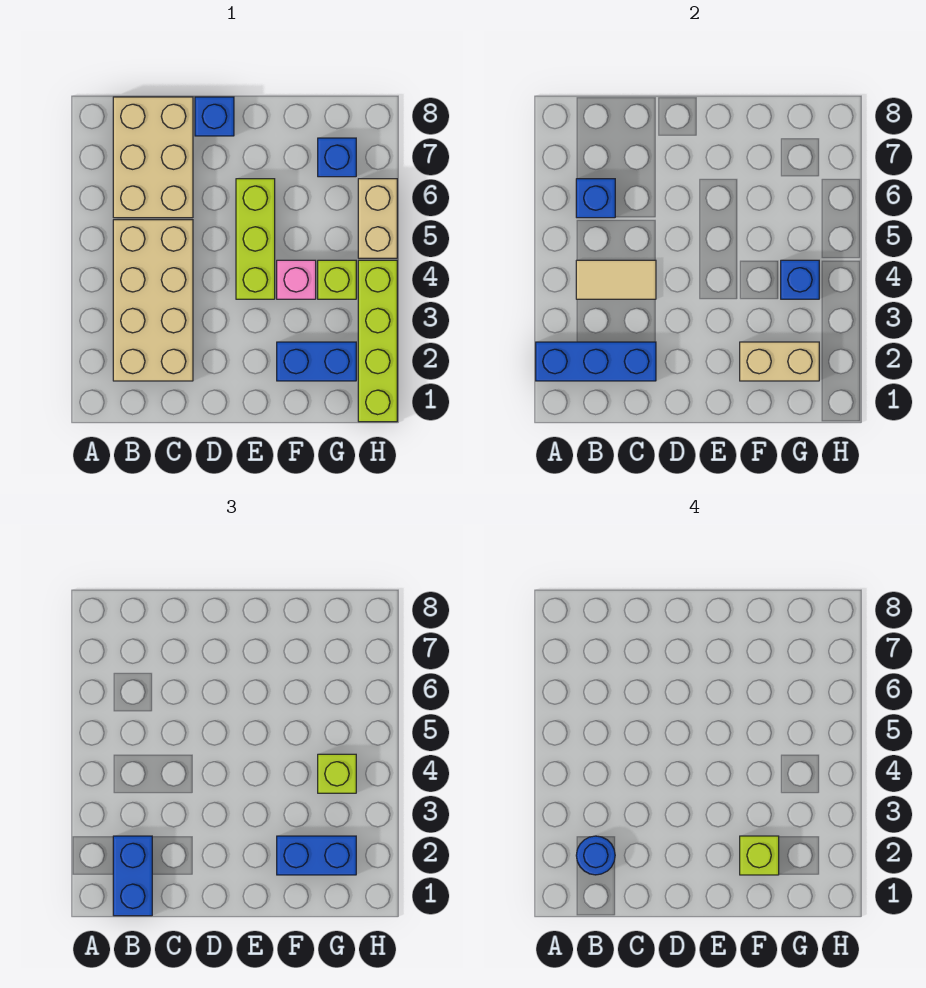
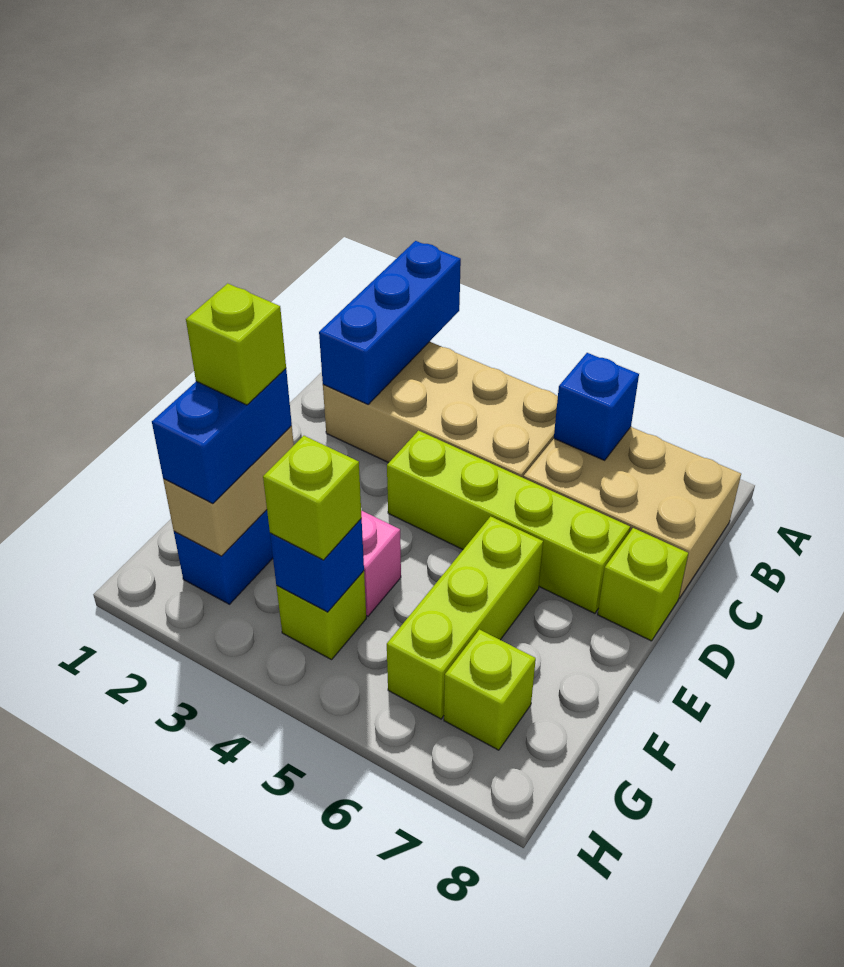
blue brick B1:B2 level 3 -> none
blue round brick B2 level 4 -> none
tan tile B4:C4 level 2 -> none
blue brick D8 level 1 -> lime brick D8 level 1
lime brick E4:E6 level 1 -> lime brick E6:G6 level 1
blue brick G7 level 1 -> lime brick G7 level 1
lime brick H1:H4 level 1 -> lime brick D4:D7 level 1
tan brick H5:H6 level 1 -> none

